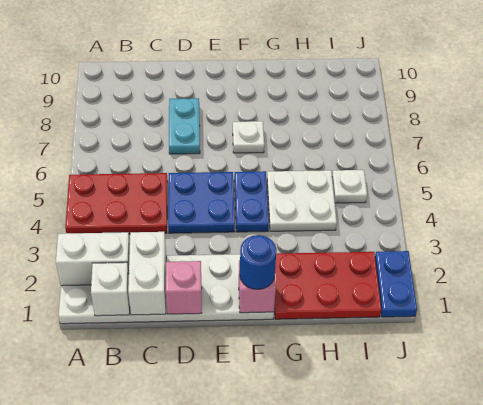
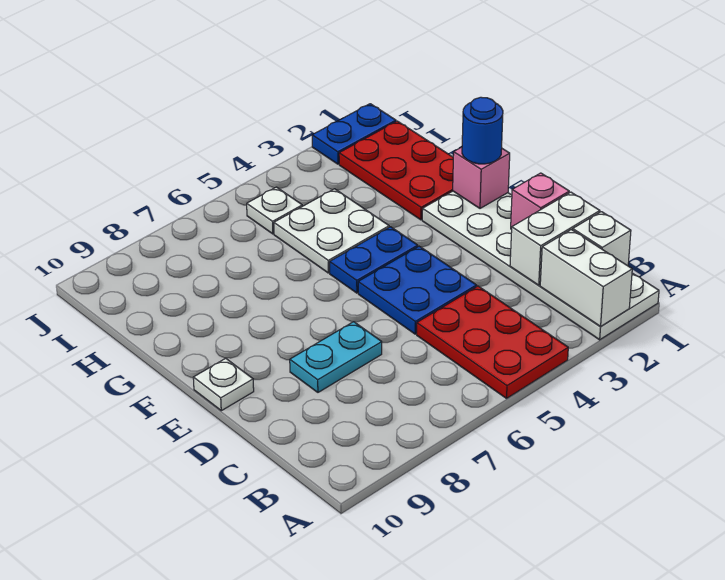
white plate F7 level 1 -> white plate E10 level 1

